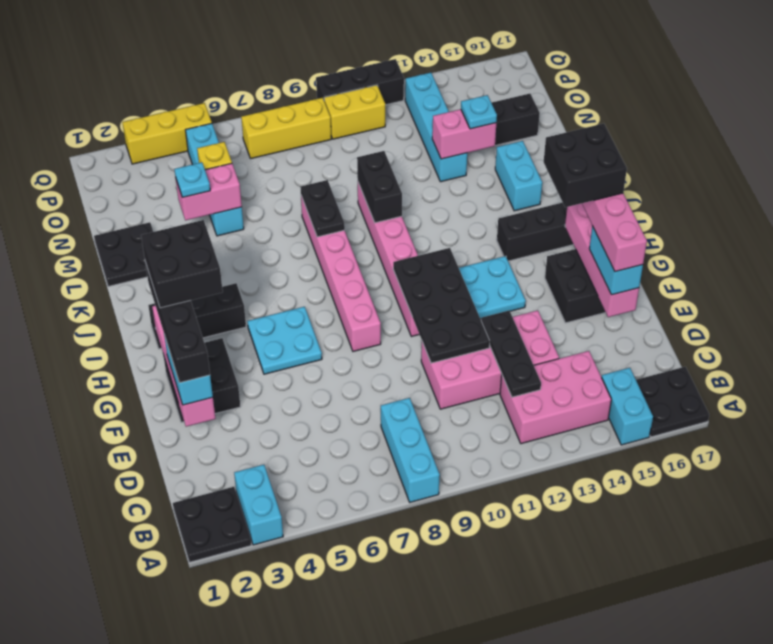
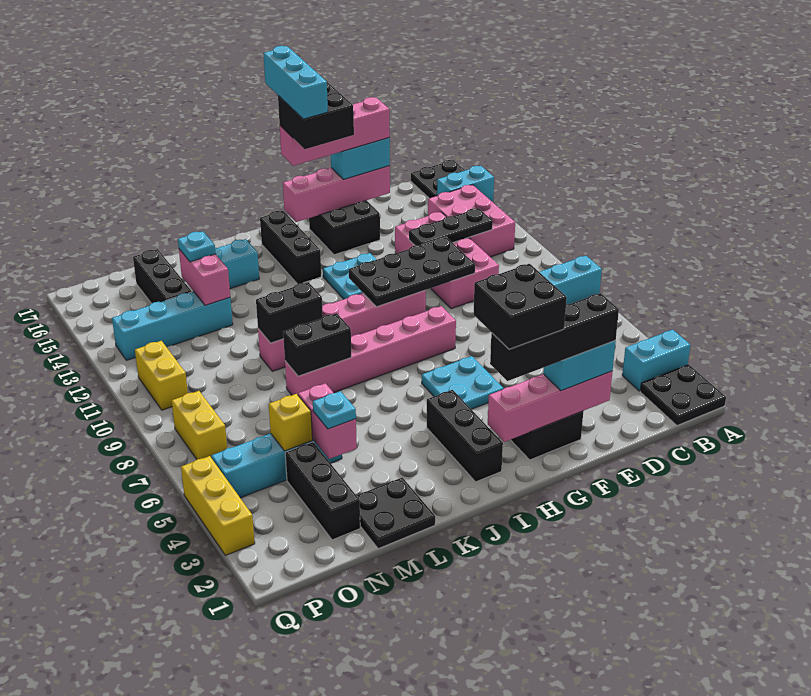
none -> cyan brick H15:H17 level 6
black plate K8:L8 level 2 -> black brick K8:L8 level 2
yellow brick P7:P9 level 1 -> yellow brick P7:P8 level 1
black brick Q10:Q12 level 1 -> black brick N2:N4 level 1

